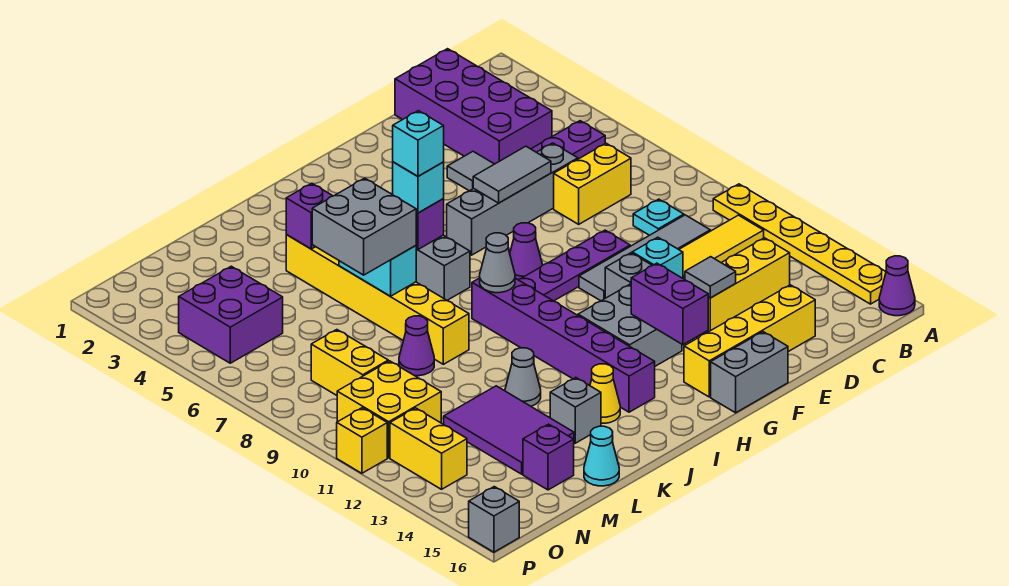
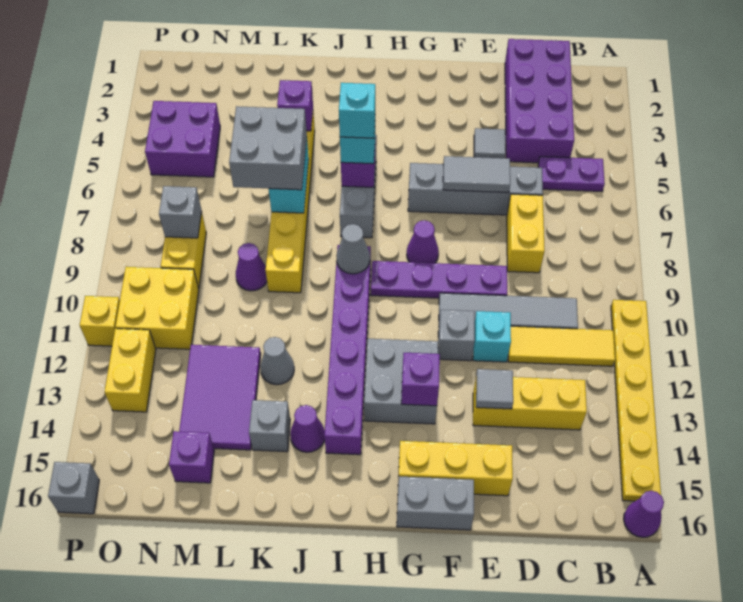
yellow brick C7:D7 level 1 -> yellow brick D7:D8 level 1
cyan plate C9 level 1 -> none
yellow brick D15:G15 level 1 -> yellow brick E15:G15 level 1
purple brick G13:G14 level 2 -> purple brick G13 level 2
yellow cone J14 level 1 -> purple cone J14 level 1
cyan cone L16 level 1 -> none
none -> grey brick N8 level 2

